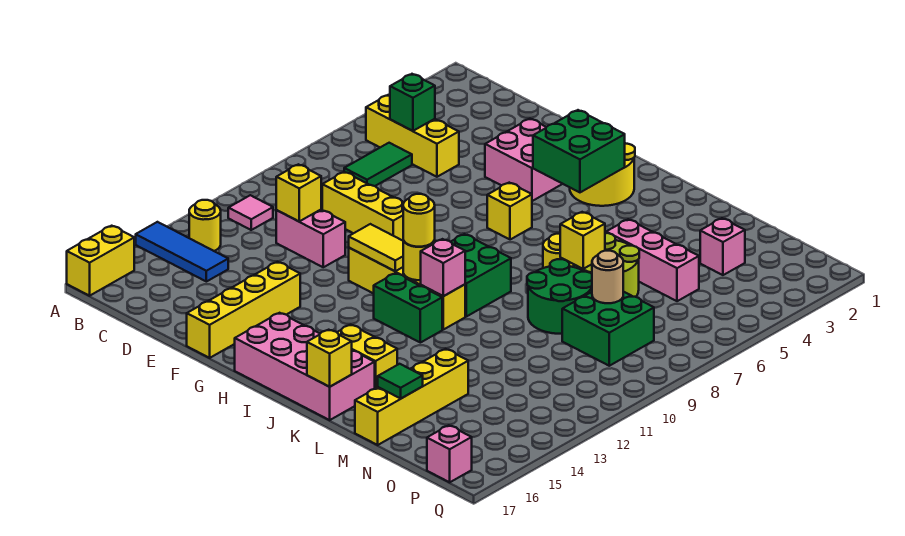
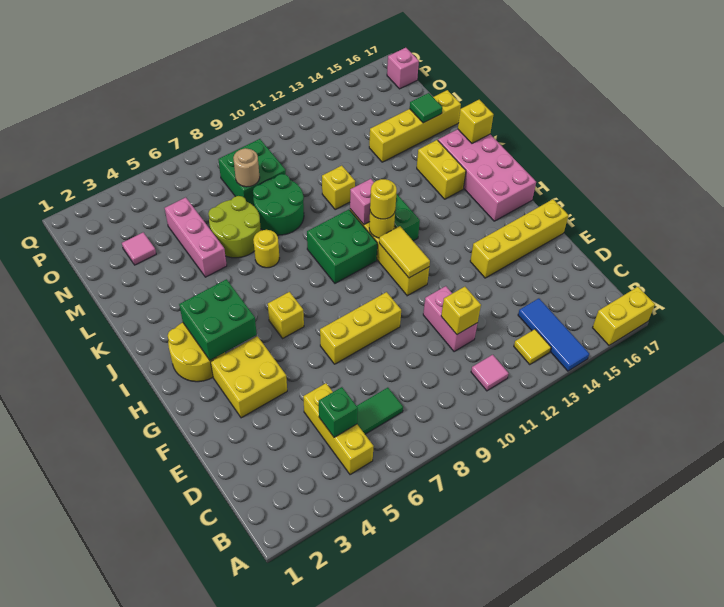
yellow round brick B13 level 1 -> yellow tile B13 level 1
yellow brick D9:F9 level 1 -> yellow brick F7:F9 level 1
pink brick F3:G4 level 1 -> yellow brick F3:G4 level 1
yellow brick L7 level 2 -> yellow brick L11 level 1
pink brick N3 level 1 -> pink tile N3 level 1

